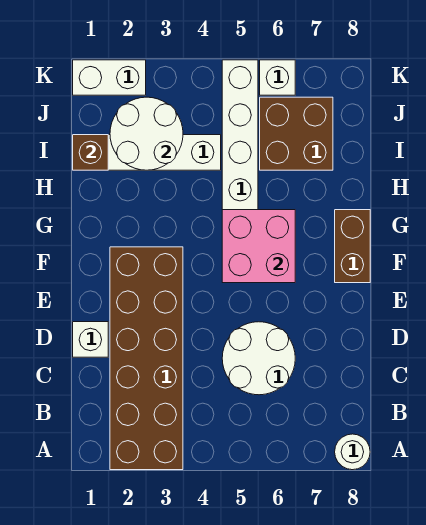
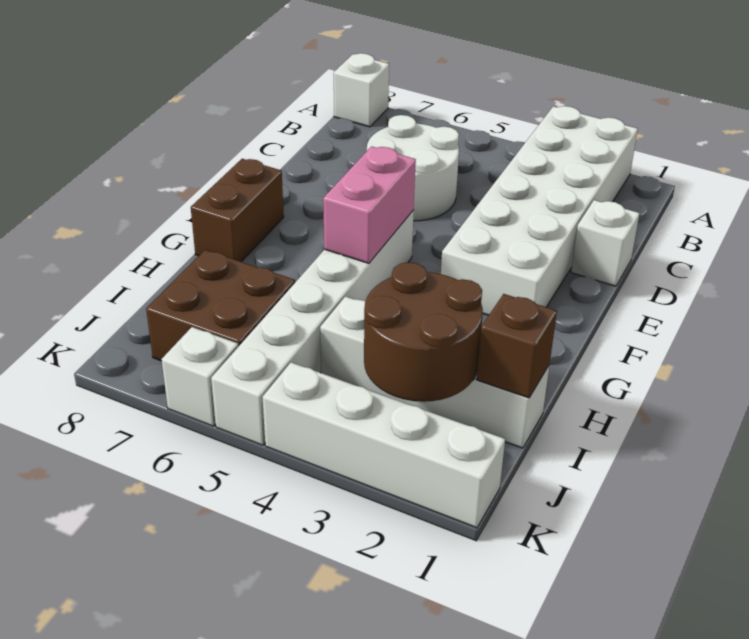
brown brick A2:F3 level 1 -> white brick A2:F3 level 1
white round brick A8 level 1 -> white brick A8 level 1
pink brick F5:G6 level 2 -> pink brick F5:G5 level 2
white round brick I2:J3 level 2 -> brown round brick I2:J3 level 2
white brick K1:K2 level 1 -> white brick K1:K4 level 1

